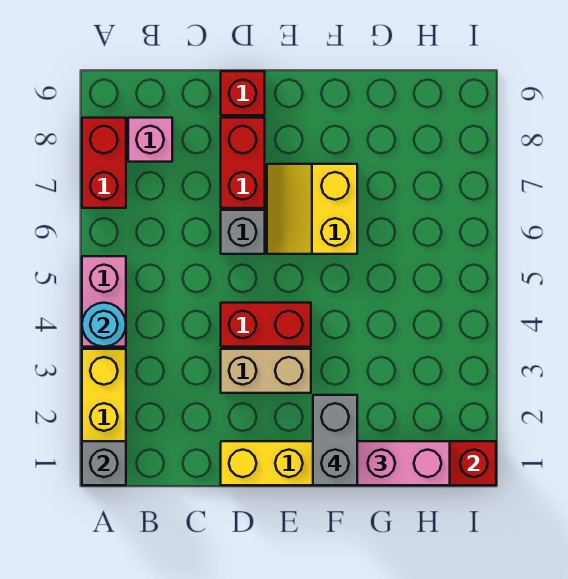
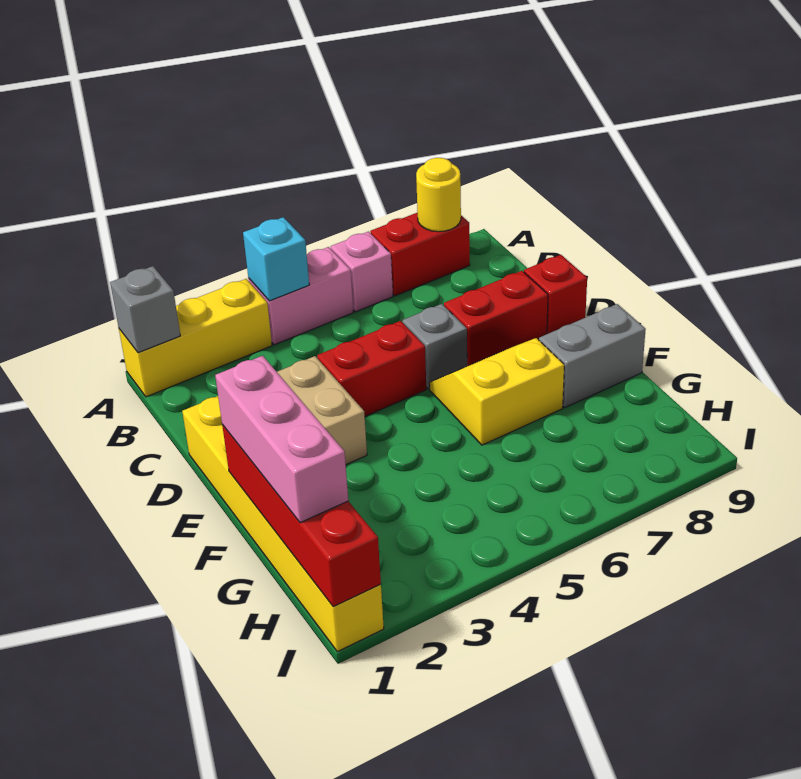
cyan round brick A4 level 2 -> cyan brick A4 level 2
none -> yellow round brick A8 level 2
pink brick B8 level 1 -> pink brick A6 level 1
red brick D4:E4 level 1 -> red brick D4:D5 level 1
grey brick F1:F2 level 4 -> grey brick F8:F9 level 1

